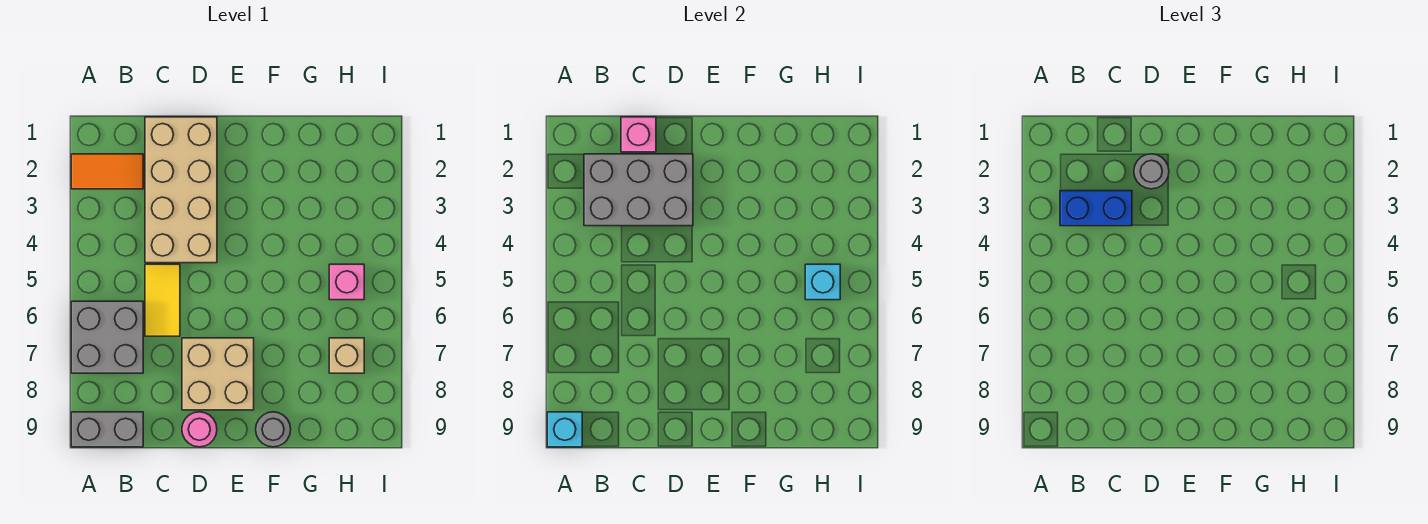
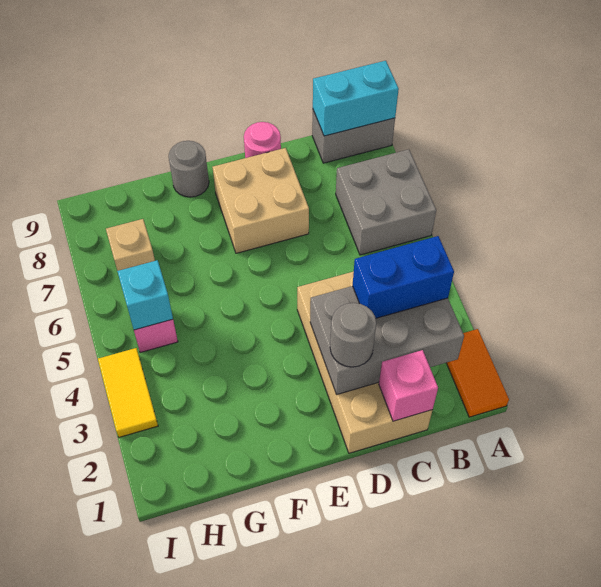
orange tile A2:B2 level 1 -> orange tile A1:A2 level 1
cyan brick A9 level 2 -> cyan brick A9:B9 level 2
yellow tile C5:C6 level 1 -> yellow tile I3:I4 level 1

